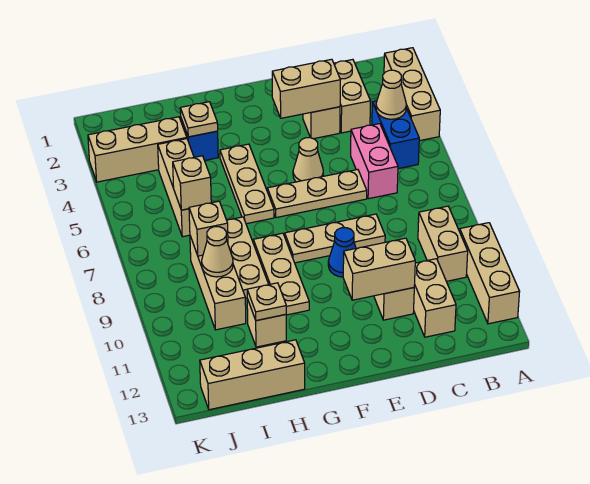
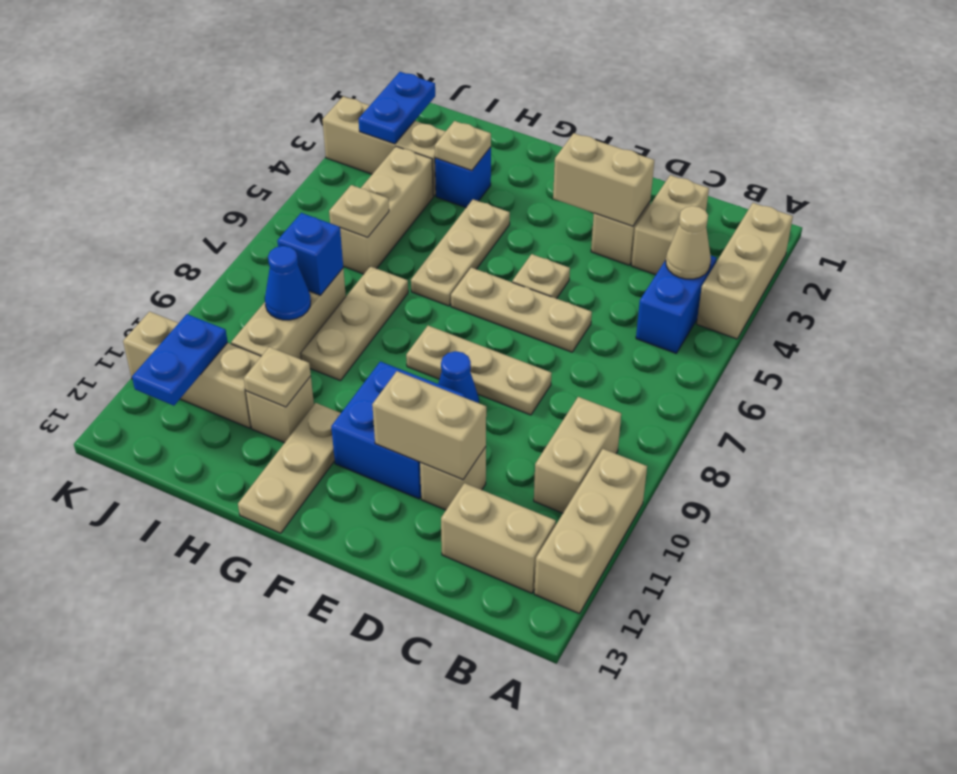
pink brick C5:C6 level 1 -> none
tan brick C11:C12 level 1 -> tan brick B12:C12 level 1
tan cone E5 level 1 -> tan plate E5 level 1
none -> blue brick E10:F11 level 1
tan plate G8:G10 level 1 -> tan plate G11:G13 level 1
tan brick H13:J13 level 1 -> tan brick I11:K11 level 1
tan brick I6 level 2 -> tan plate I6 level 2
tan brick I8 level 2 -> blue brick I8 level 2
tan cone I9 level 2 -> blue cone I9 level 2
none -> blue plate J2:J3 level 2
none -> blue plate J11:J12 level 2

